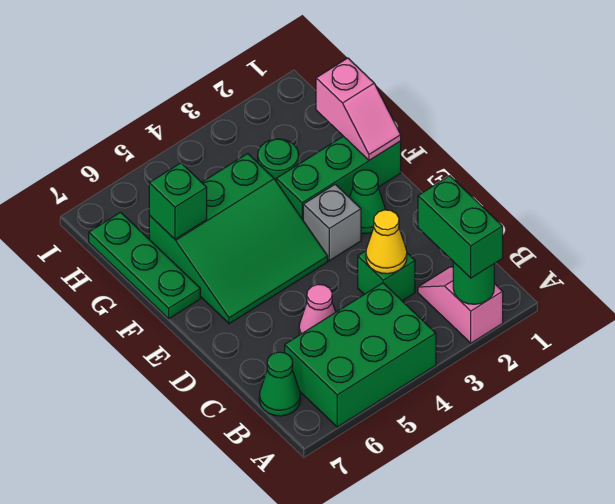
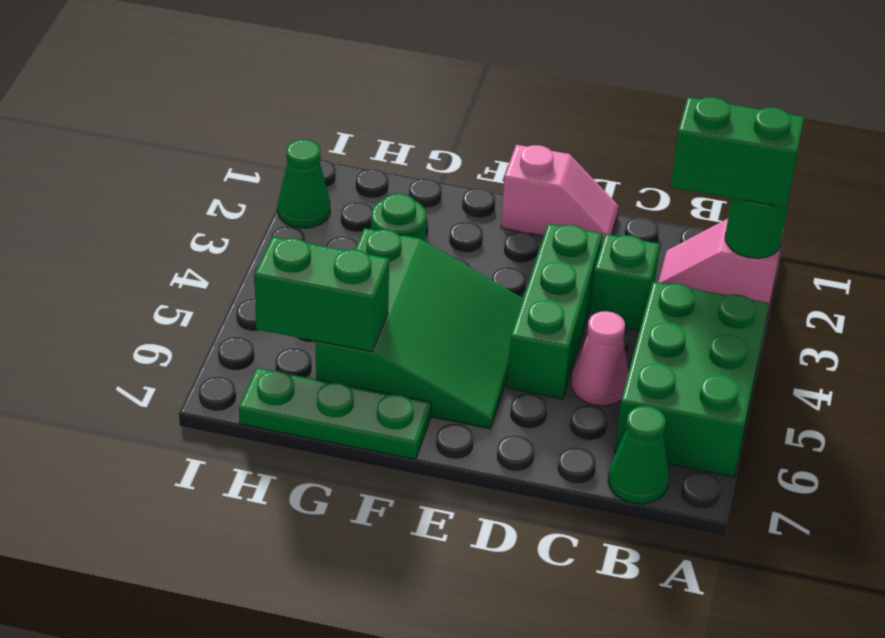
yellow cone C3 level 2 -> none
green cone E2 level 1 -> green cone I2 level 1
grey brick E3 level 1 -> none
green brick F1:F3 level 1 -> green brick D3:D5 level 1
pink slope F1:G1 level 2 top G -> pink slope D1:E1 level 1 top E
green brick G6 level 2 -> green brick G6:H6 level 2

